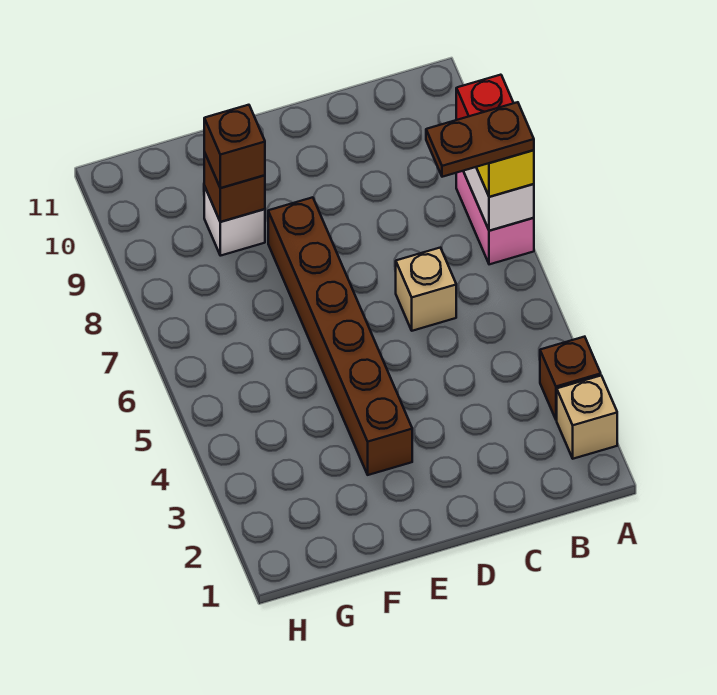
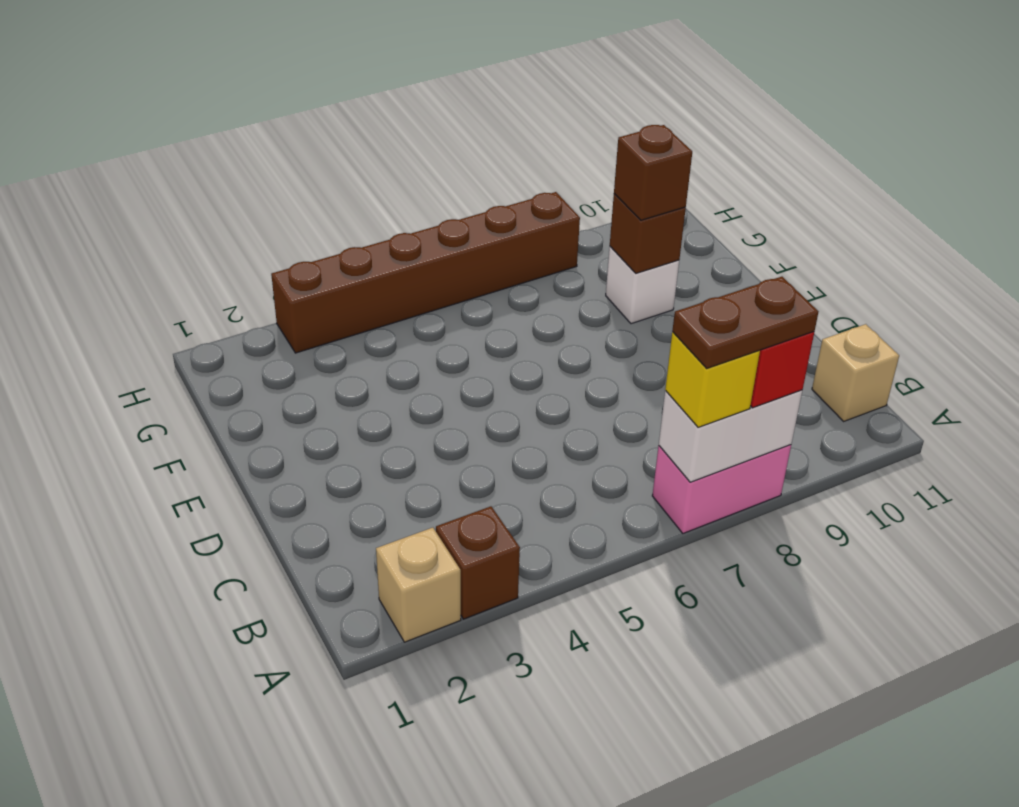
brown plate A7:B7 level 4 -> brown plate A7:A8 level 4
tan brick C6 level 1 -> tan brick B11 level 1
brown brick E3:E8 level 1 -> brown brick H3:H8 level 1

